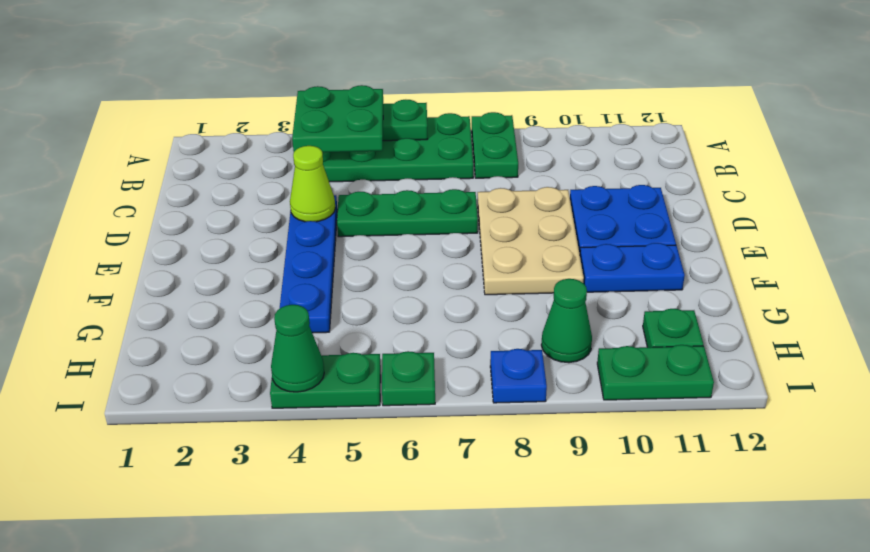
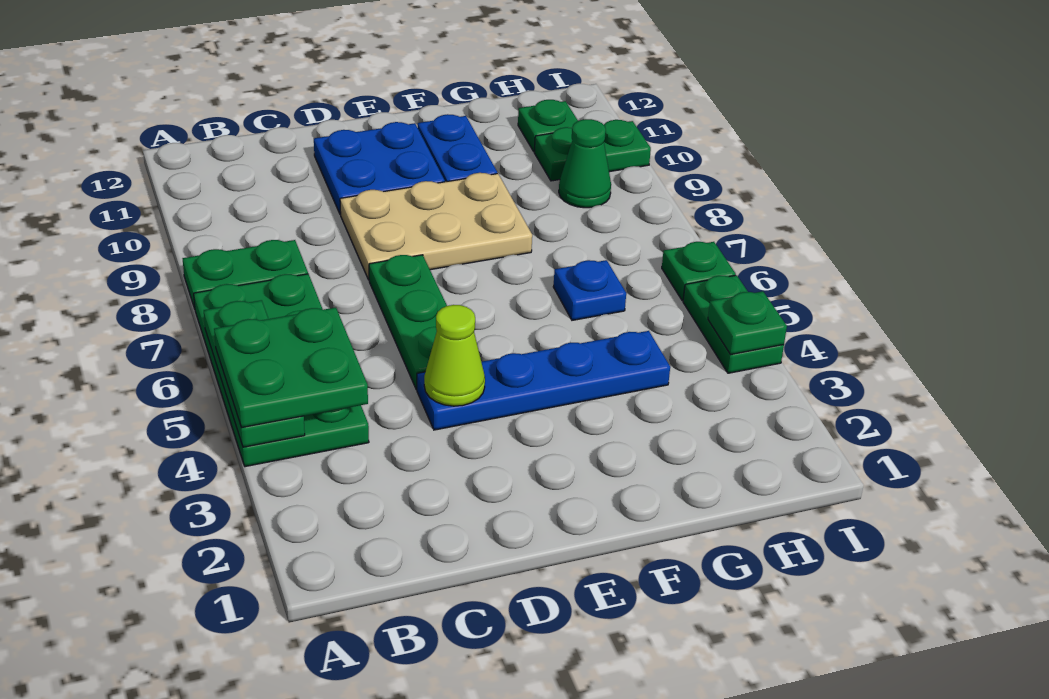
green cone I4 level 2 -> green plate I4 level 2
blue plate I8 level 1 -> blue plate G6 level 1
green plate I10:I11 level 1 -> green plate H10:I10 level 1

